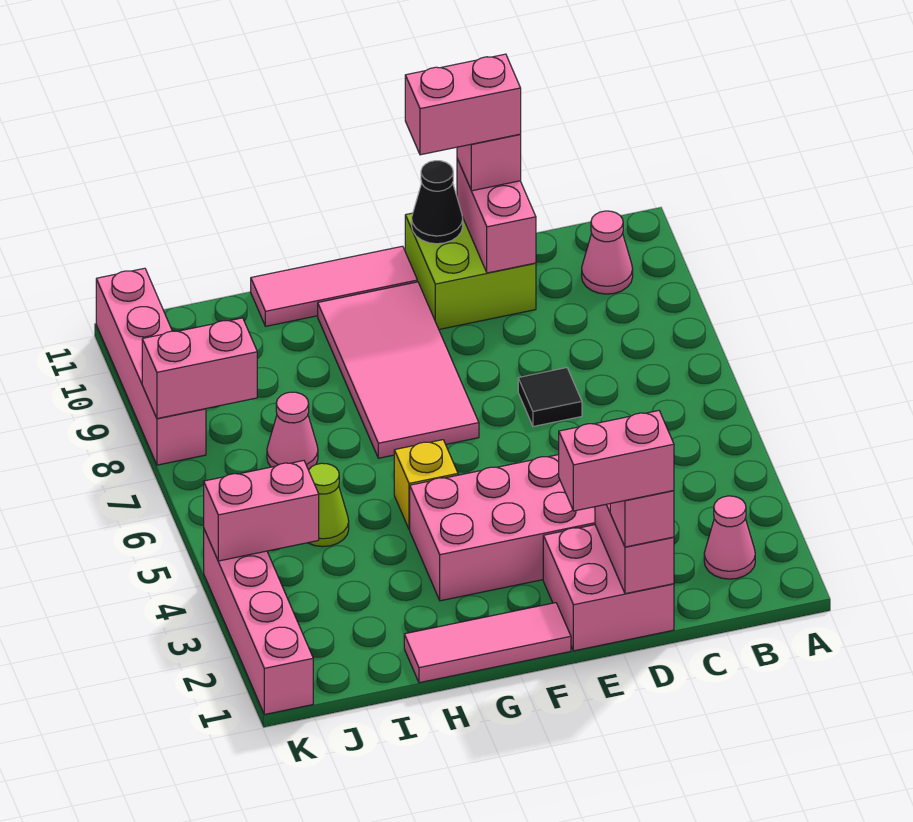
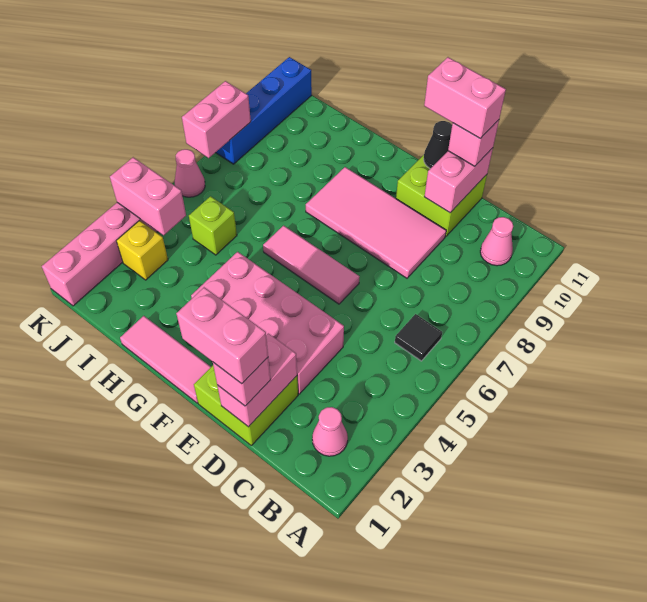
pink brick D1:E2 level 1 -> lime brick D1:E2 level 1
black tile D7 level 1 -> black tile B6 level 1
pink tile F7:G10 level 1 -> pink tile D8:G9 level 1
pink tile F11:H11 level 1 -> pink tile E6:G6 level 1
yellow brick G5 level 1 -> yellow brick J3 level 1
lime cone I5 level 1 -> lime brick I5 level 1
pink cone I7 level 1 -> pink cone K6 level 1
pink brick J8:K8 level 2 -> pink brick K7:K8 level 2
pink brick K8:K11 level 1 -> blue brick K8:K11 level 1

